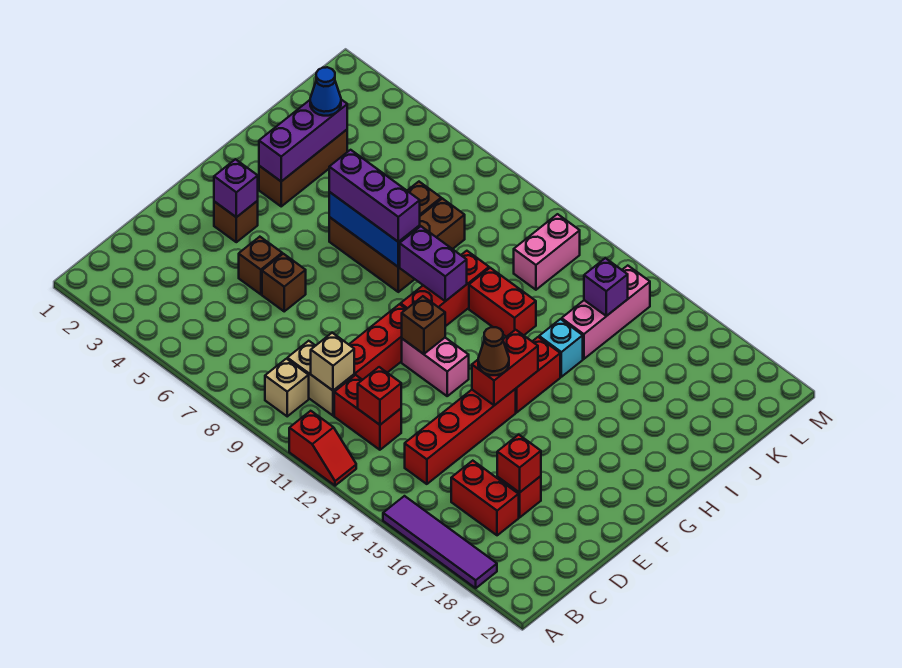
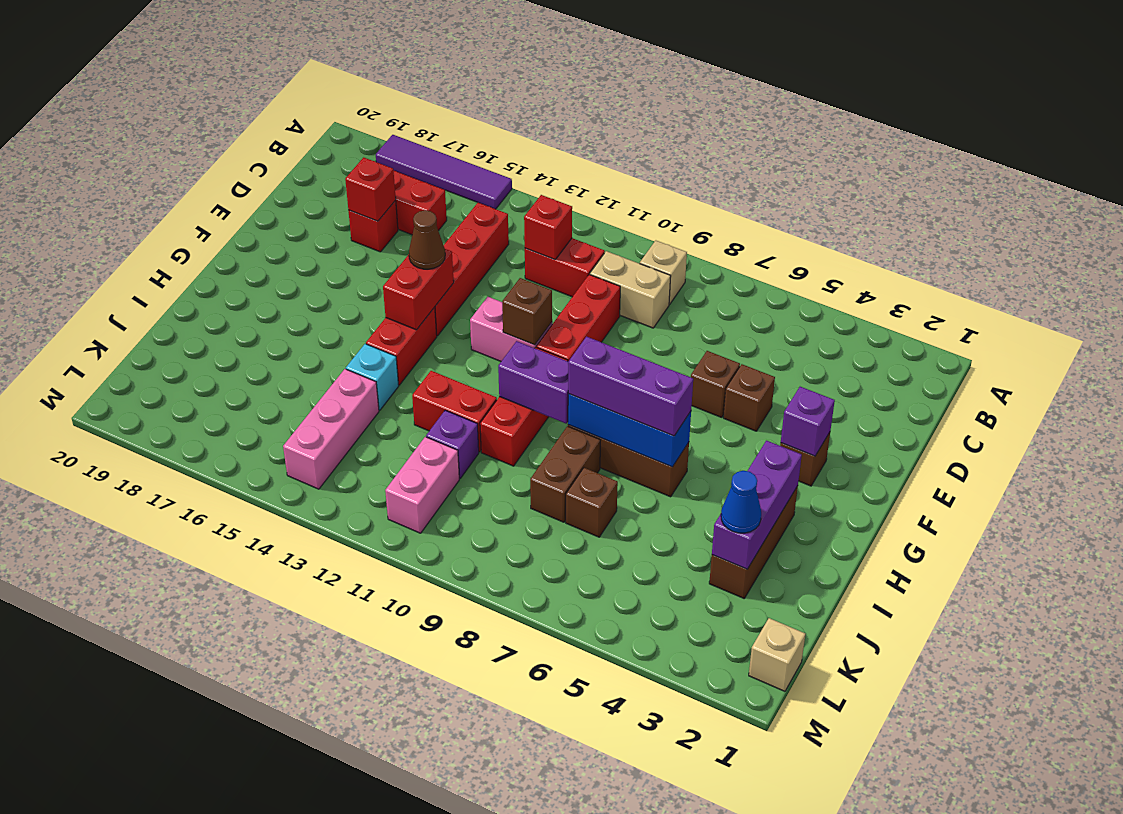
red slope A11:A12 level 1 top 11 -> none
tan brick C10 level 2 -> tan brick L1 level 1
purple brick K14 level 2 -> purple brick J11 level 1

